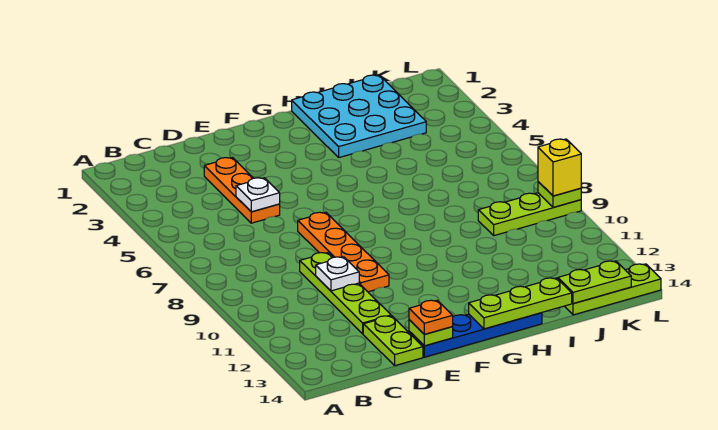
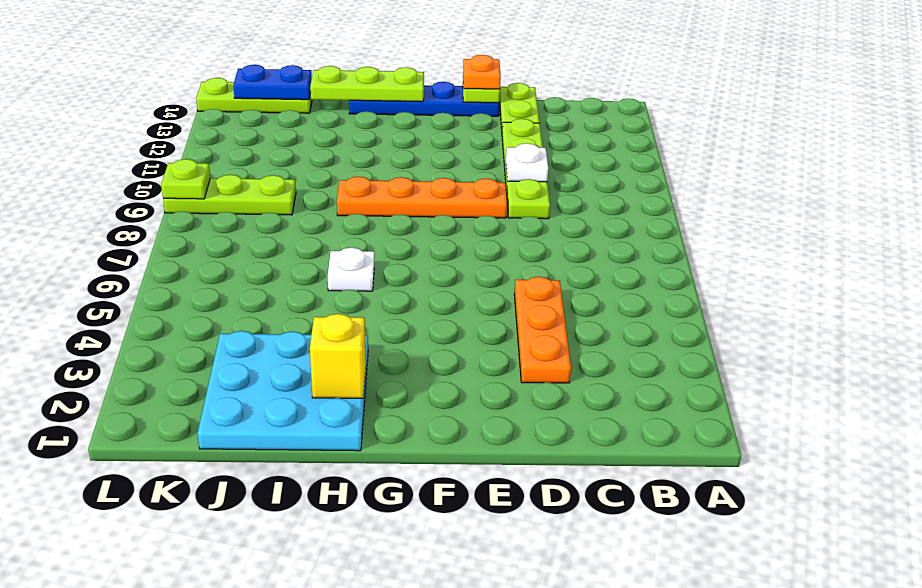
white plate D5 level 2 -> white plate H6 level 1
orange plate E7:E10 level 1 -> orange plate E9:H9 level 1
lime plate J14:K14 level 2 -> blue plate J14:K14 level 2
yellow brick L9 level 3 -> yellow brick H2 level 2

